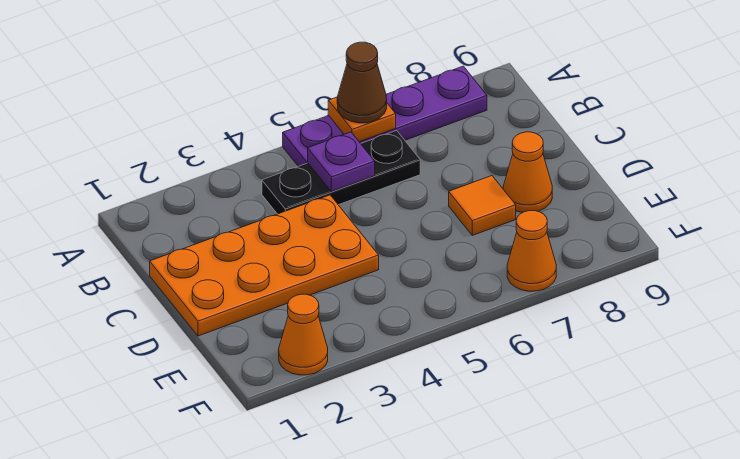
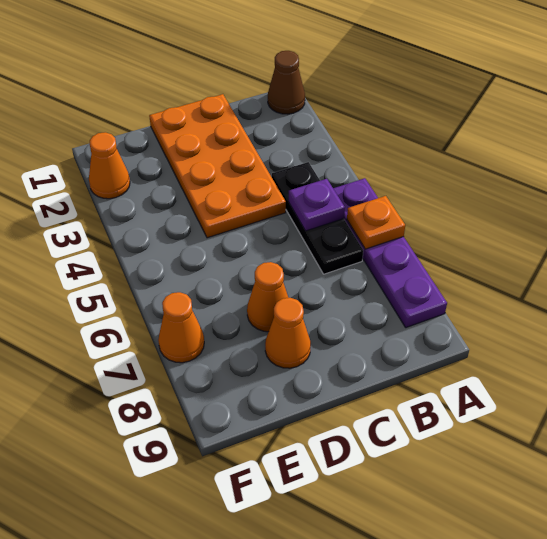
brown cone A6 level 3 -> brown cone A1 level 1
orange tile D7 level 1 -> orange cone D7 level 1

